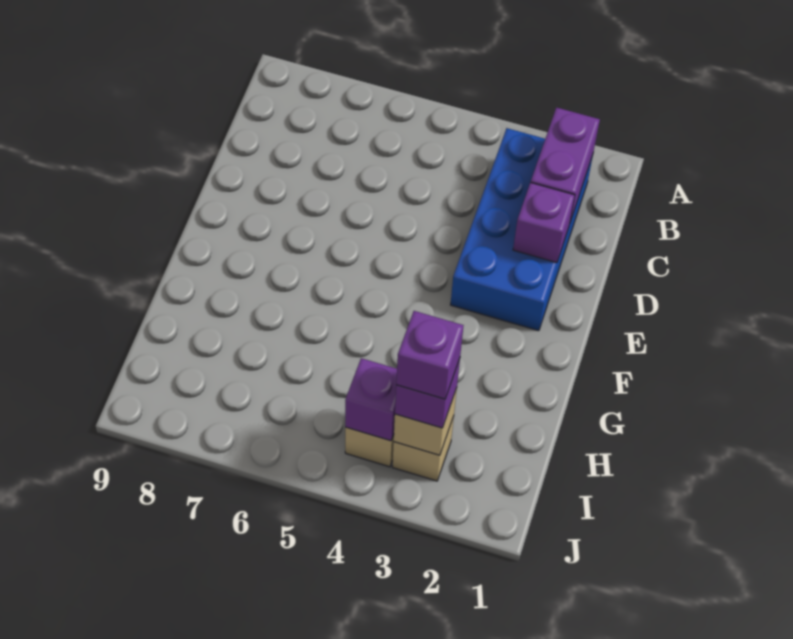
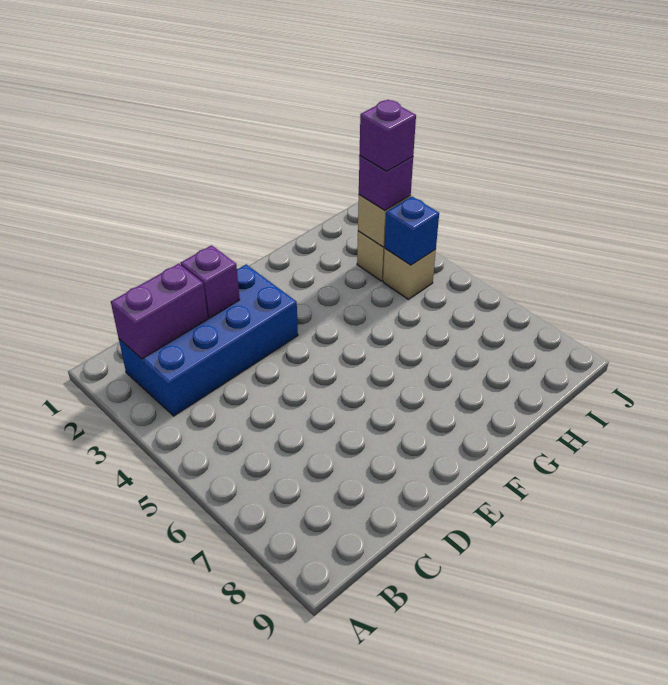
purple brick I4 level 2 -> blue brick I4 level 2

